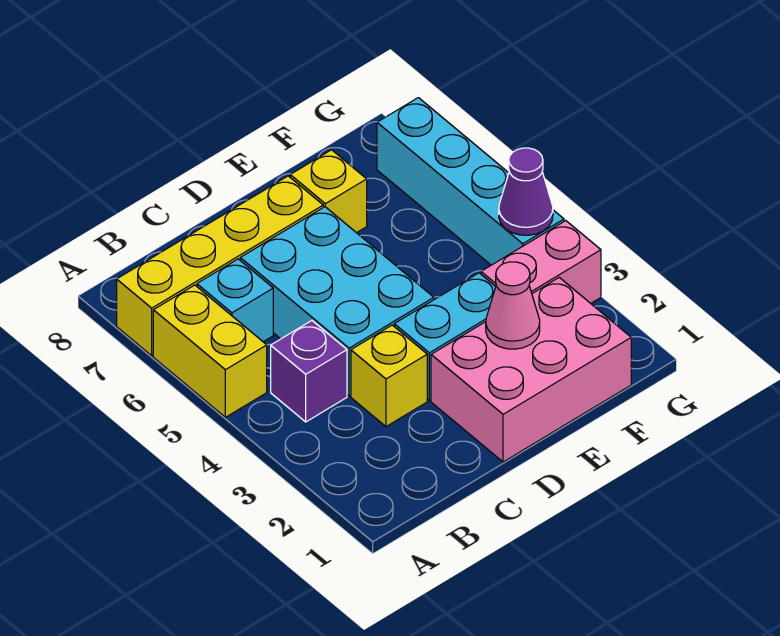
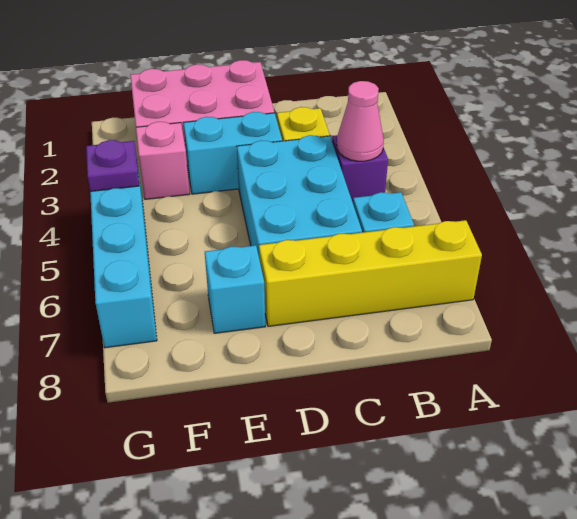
yellow brick A5:A6 level 1 -> none
pink cone E2 level 2 -> pink cone B4 level 2
yellow brick E7 level 1 -> cyan brick E7 level 1
pink brick F3:G3 level 1 -> pink brick F3 level 1
purple cone G4 level 2 -> purple plate G4 level 2

